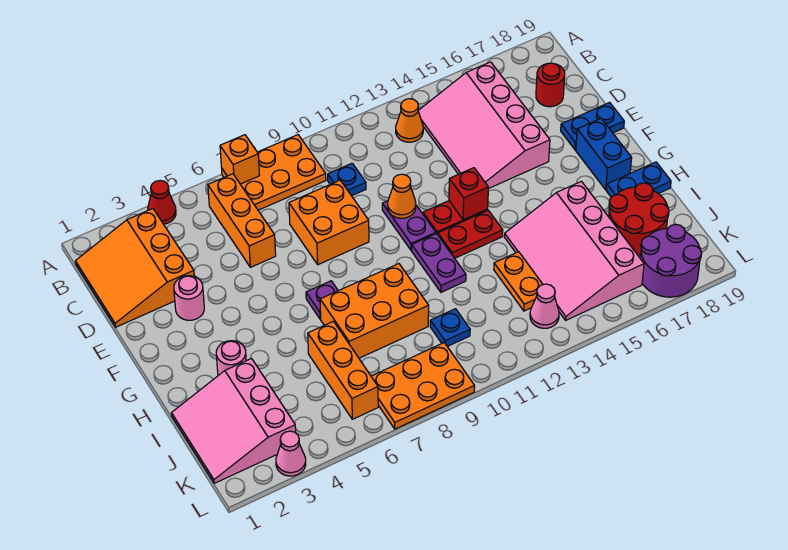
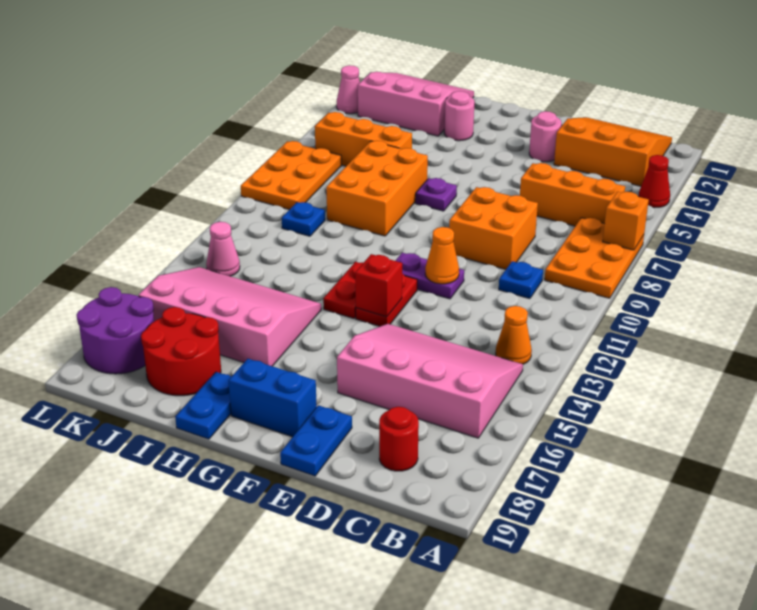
purple plate G11:H11 level 1 -> none
orange plate I13:J13 level 1 -> none

